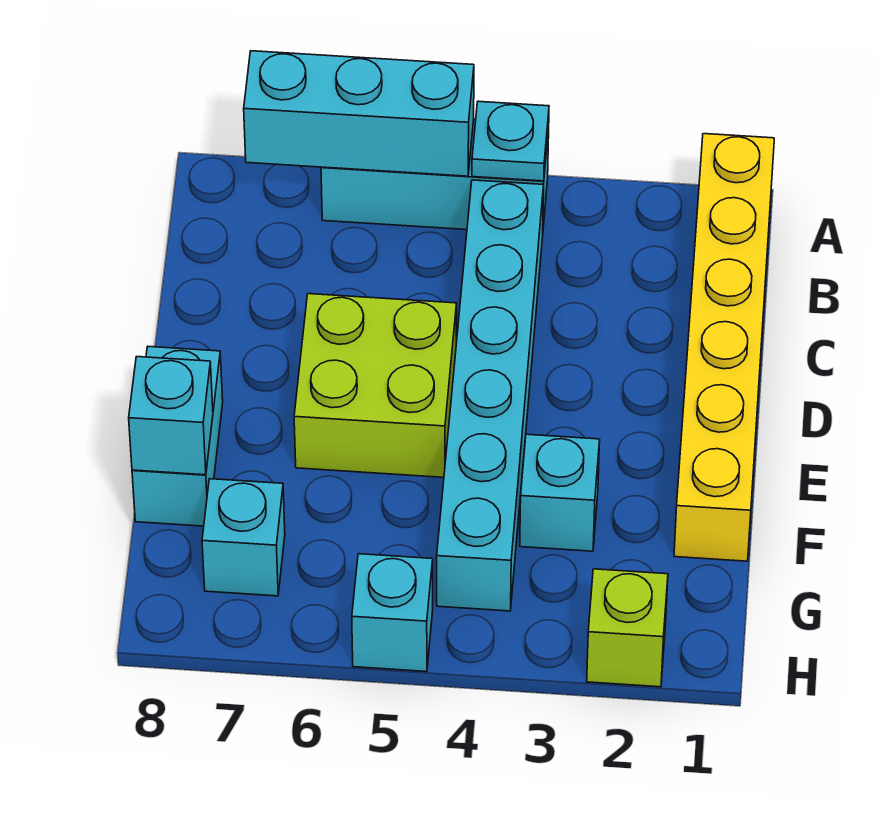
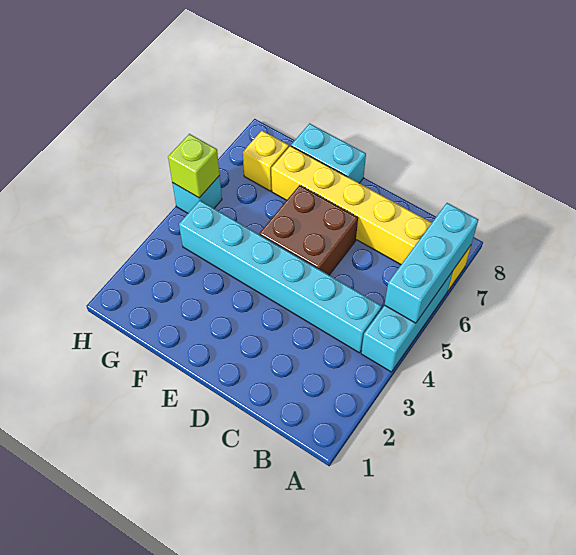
yellow brick A1:F1 level 1 -> yellow brick A7:F7 level 1
cyan plate A4 level 2 -> none
lime brick D5:E6 level 1 -> brown brick D5:E6 level 1
cyan brick F3 level 1 -> none
cyan brick F8 level 2 -> none
cyan brick G7 level 1 -> yellow brick G7 level 1
lime brick H2 level 1 -> lime brick H5 level 2

